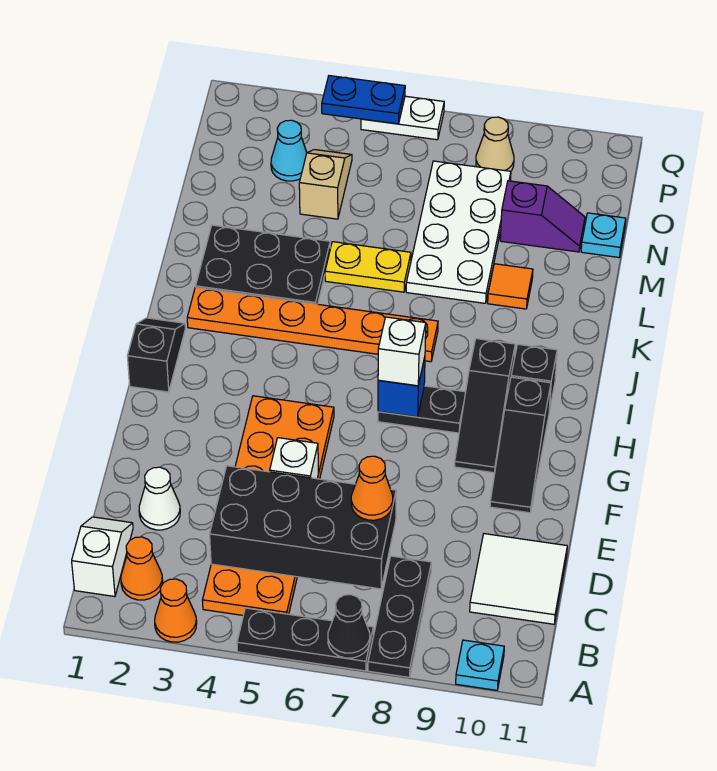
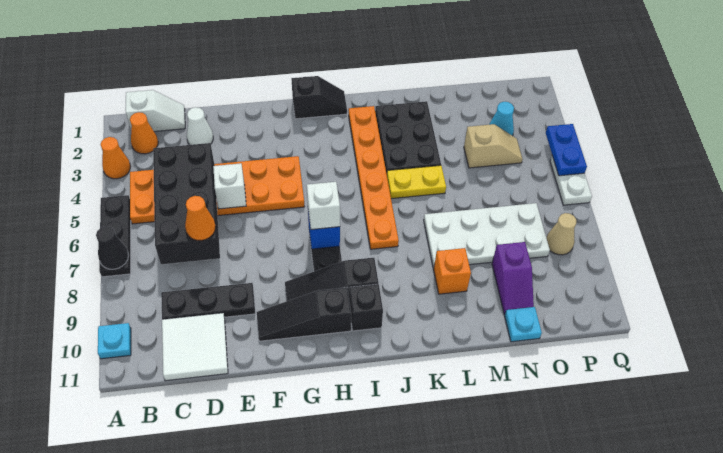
black plate A8:C8 level 1 -> black plate C9:E9 level 1
yellow plate L5:L6 level 1 -> yellow plate K5:L5 level 1
orange tile L9 level 1 -> orange brick L9 level 1

